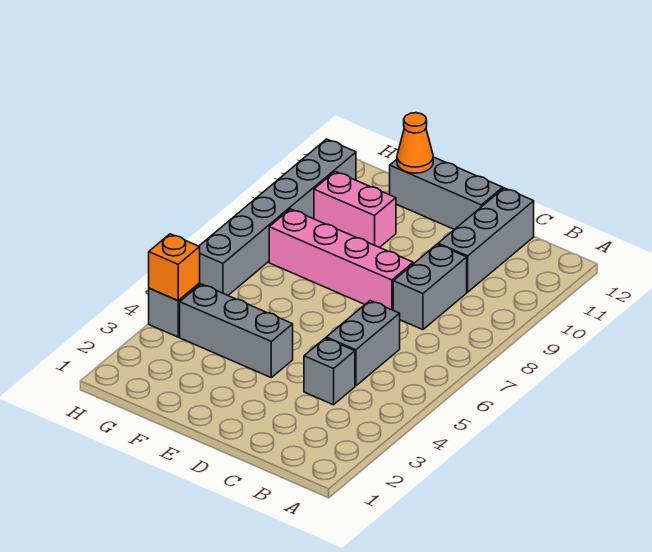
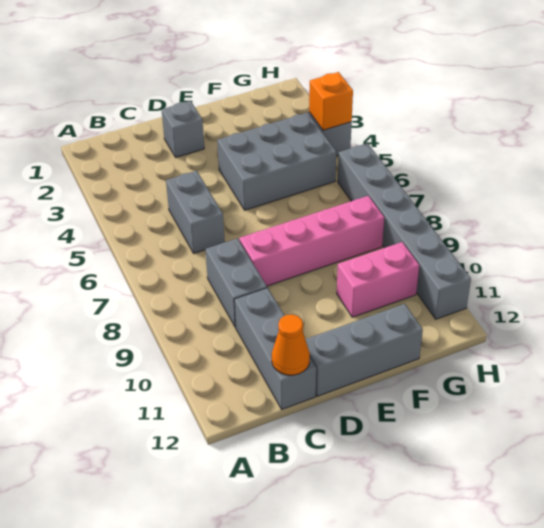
grey brick C4 level 1 -> grey brick D2 level 1
grey brick E4:G4 level 1 -> grey brick E4:G5 level 1
orange cone F12 level 2 -> orange cone C12 level 2

